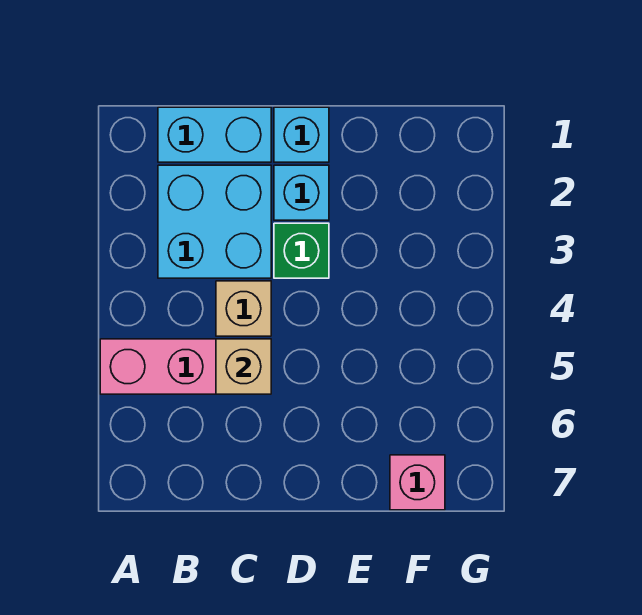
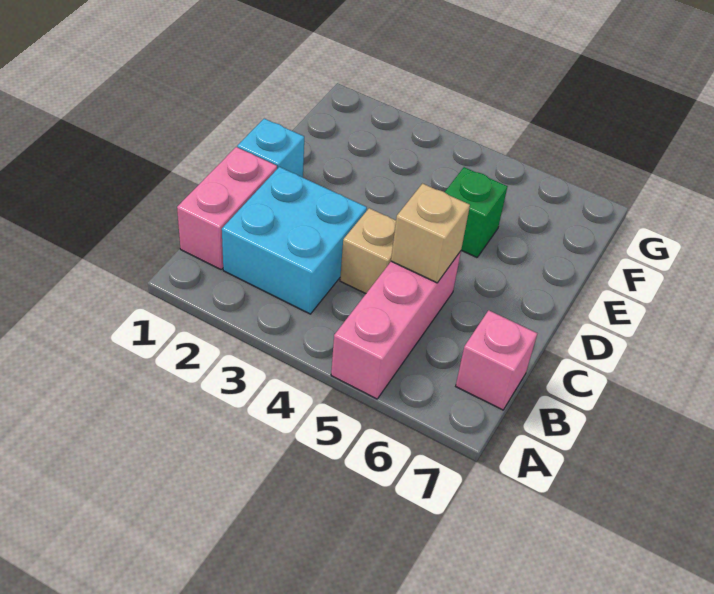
cyan brick B1:C1 level 1 -> pink brick B1:C1 level 1
cyan brick D2 level 1 -> none
green brick D3 level 1 -> green brick E5 level 1
pink brick F7 level 1 -> pink brick B7 level 1

